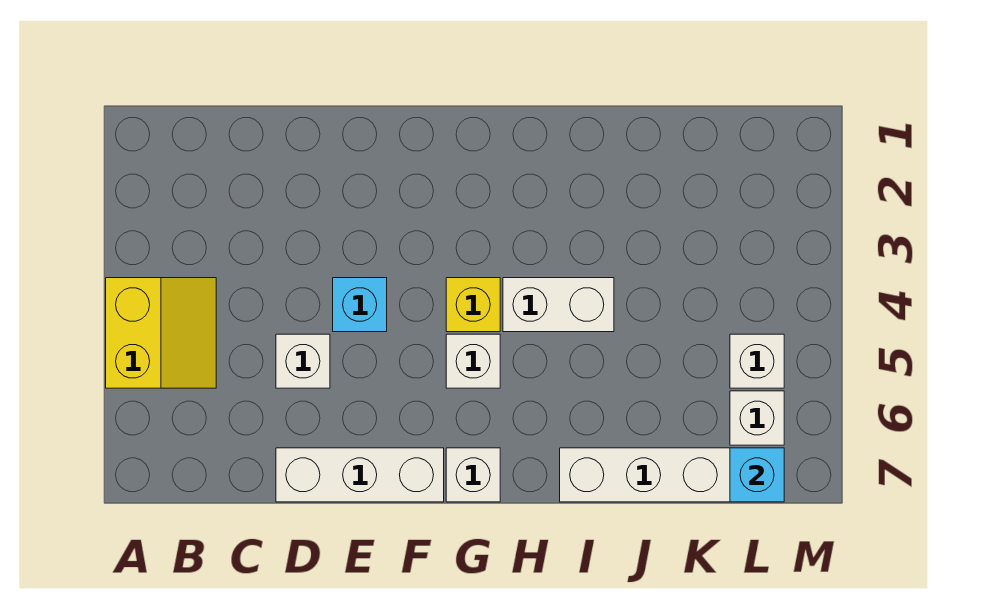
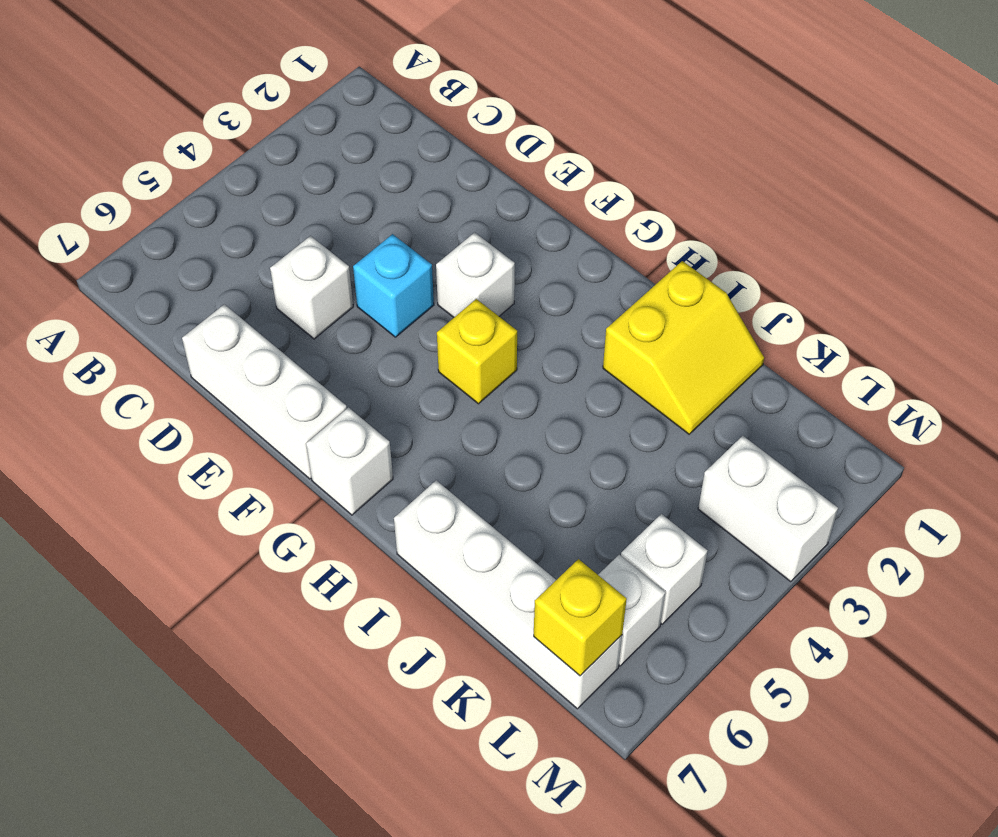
yellow slope A4:B5 level 1 top A -> yellow slope I1:J2 level 1 top I
white brick G5 level 1 -> white brick F3 level 1
white brick H4:I4 level 1 -> white brick L3:M3 level 1
cyan brick L7 level 2 -> yellow brick L7 level 2

